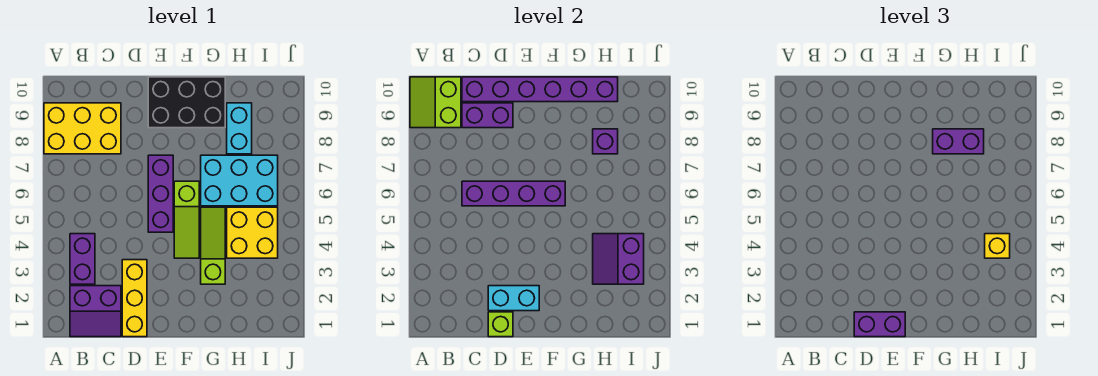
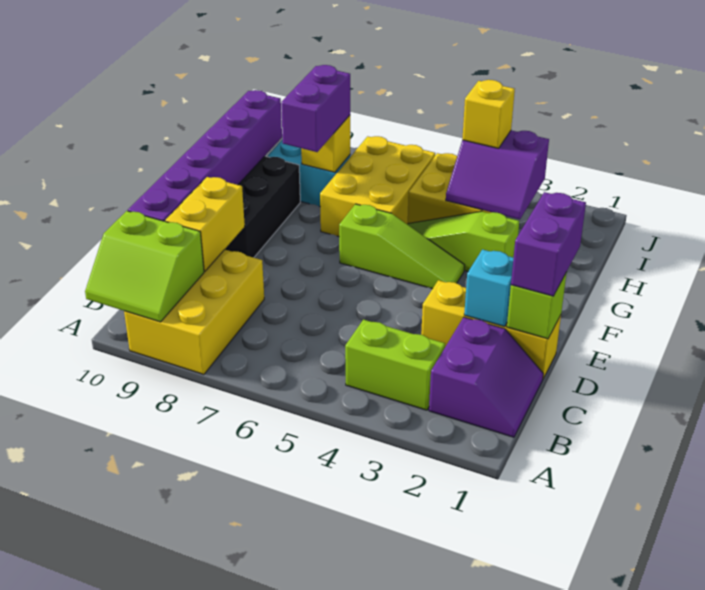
purple brick B3:B4 level 1 -> lime brick B3:B4 level 1
purple brick C6:F6 level 2 -> none
purple brick C9:D9 level 2 -> yellow brick C9:D9 level 2
cyan brick D2:E2 level 2 -> cyan brick D2 level 2
purple brick E5:E7 level 1 -> none
cyan brick G6:I7 level 1 -> yellow brick G6:I7 level 1
purple brick H8 level 2 -> yellow brick H8 level 2

